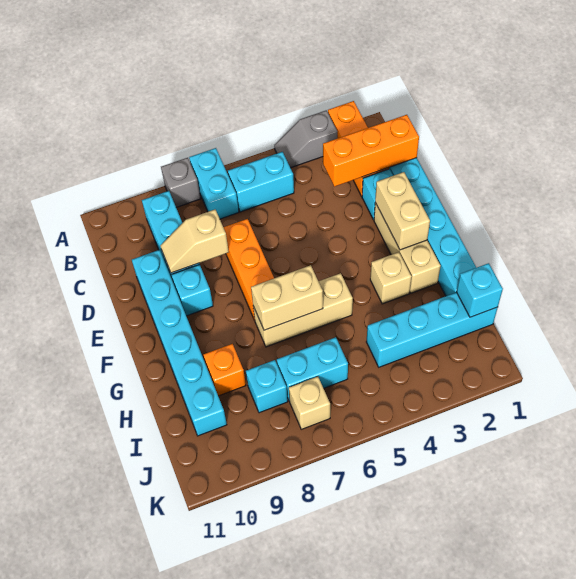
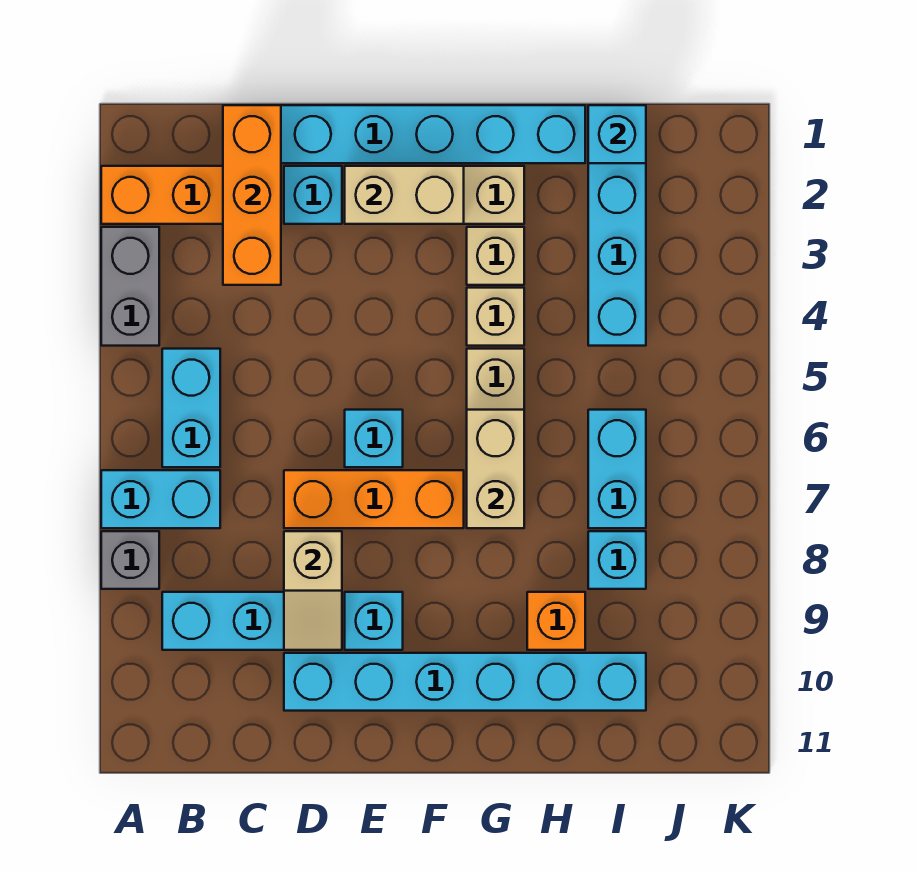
grey slope A3:A4 level 1 top 3 -> grey brick A3:A4 level 1
none -> cyan brick E6 level 1
tan brick J7 level 1 -> tan brick G4 level 1

